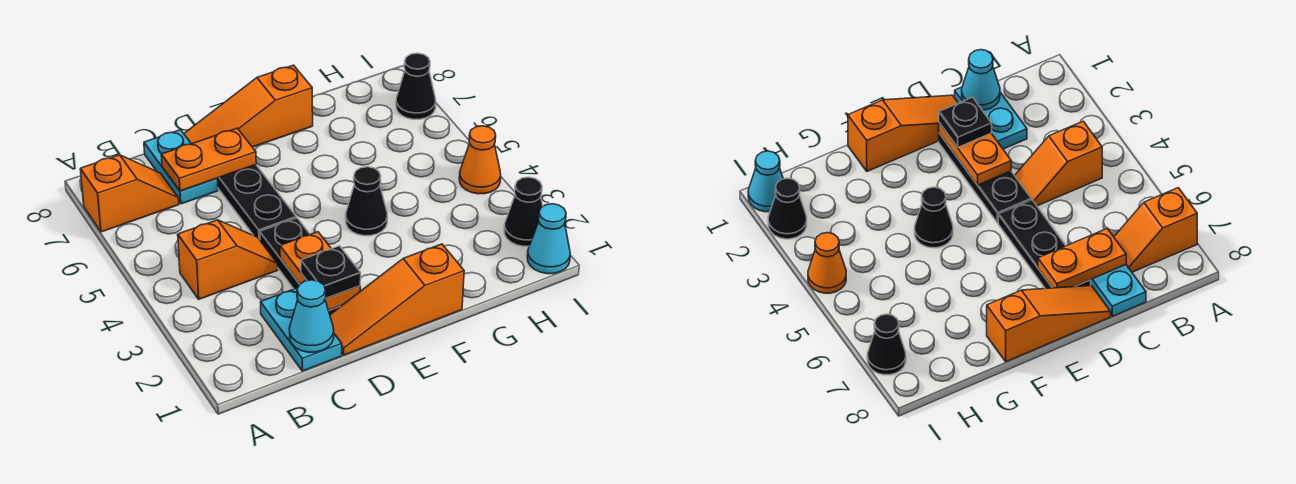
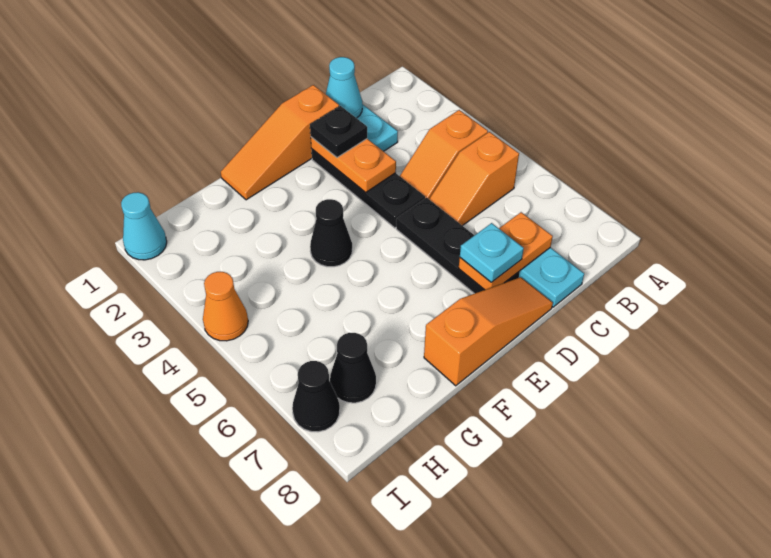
orange slope A7:B7 level 1 top A -> orange slope B5:C5 level 1 top B
orange slope D1:F1 level 1 top F -> orange slope D1:F1 level 1 top D
none -> cyan plate D7 level 3
black cone I2 level 1 -> black cone H7 level 1

